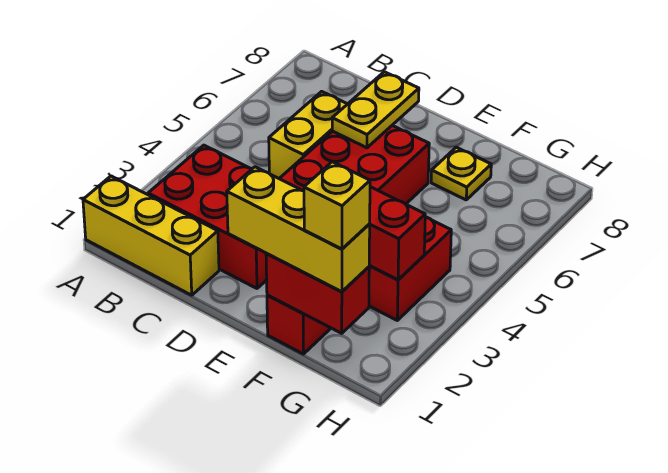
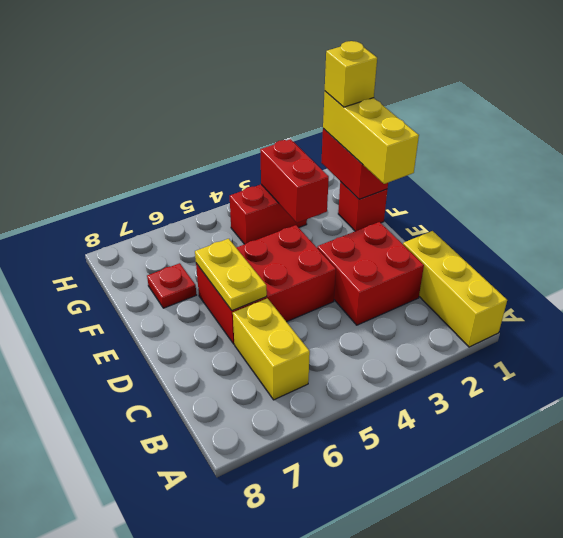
red brick B2:D3 level 1 -> red brick C2:D3 level 1
yellow brick C5:C6 level 1 -> yellow brick B6:C6 level 1
yellow plate D6:D7 level 2 -> yellow plate D6:E6 level 2
yellow plate F7 level 1 -> red plate F7 level 1

